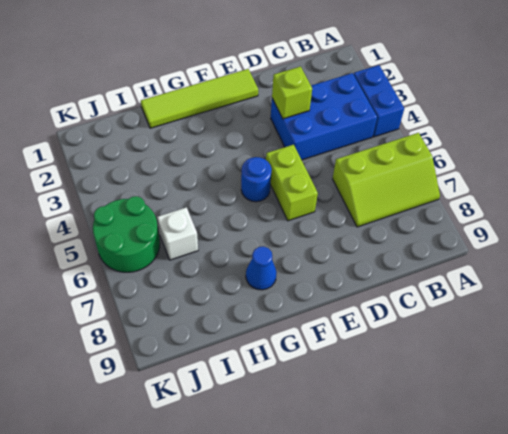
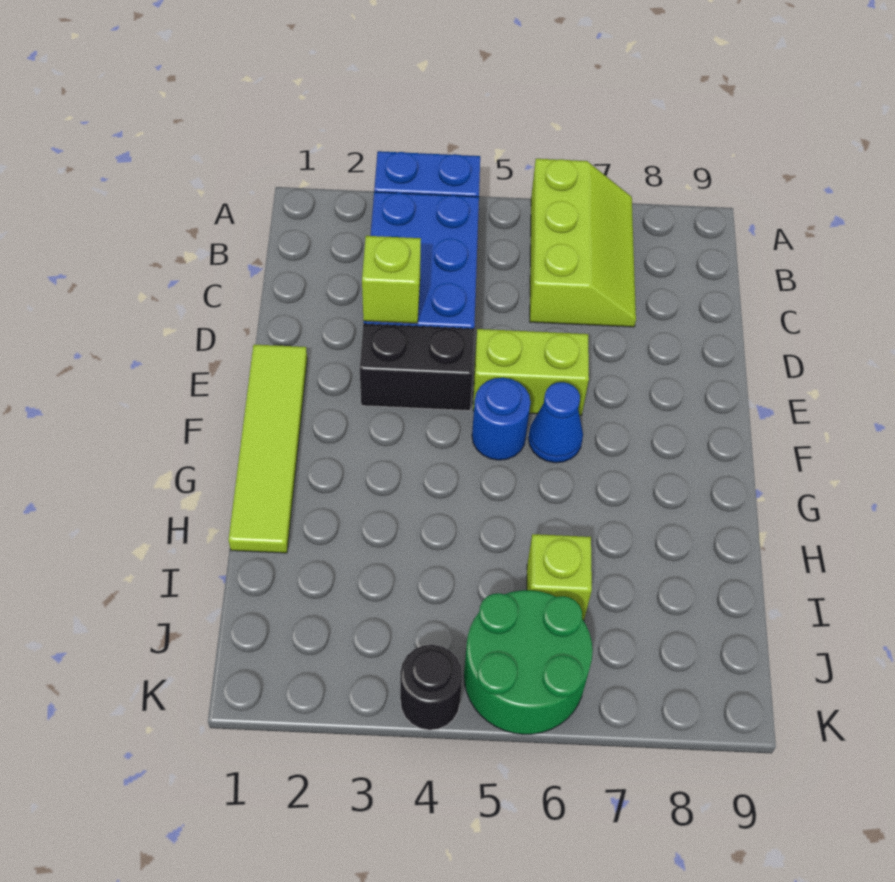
none -> black brick E3:E4 level 1
blue cone G8 level 1 -> blue cone F6 level 1
white brick I6 level 1 -> lime brick I6 level 1
none -> black round brick K4 level 1

